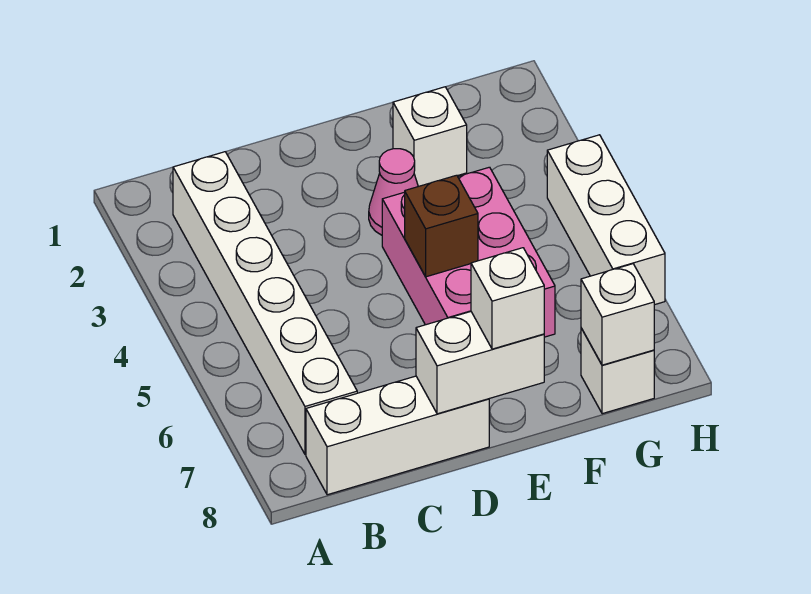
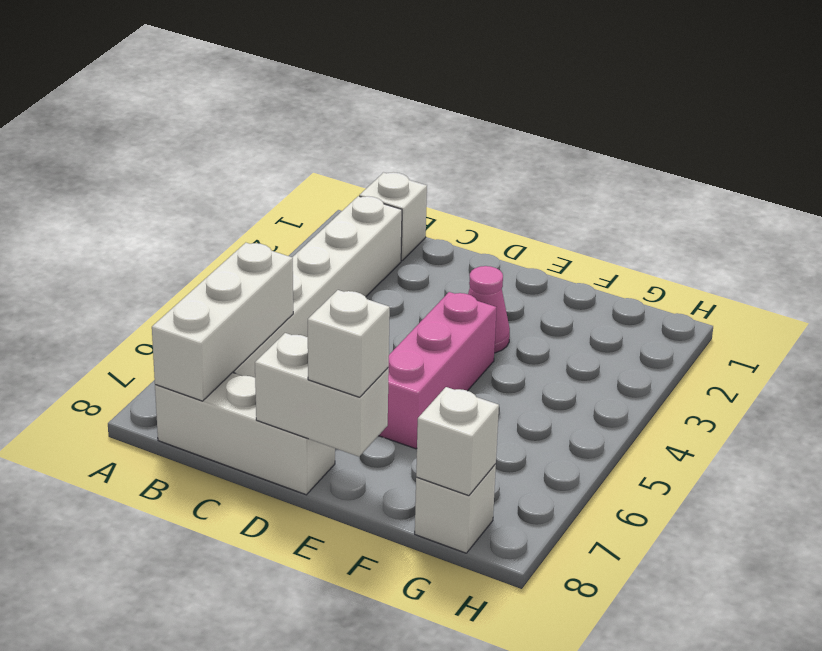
pink brick E4:F6 level 1 -> pink brick E4:E6 level 1
brown brick E5 level 2 -> none
white brick F2 level 1 -> white brick B1 level 1
white brick H4:H6 level 1 -> white brick B6:B8 level 2

